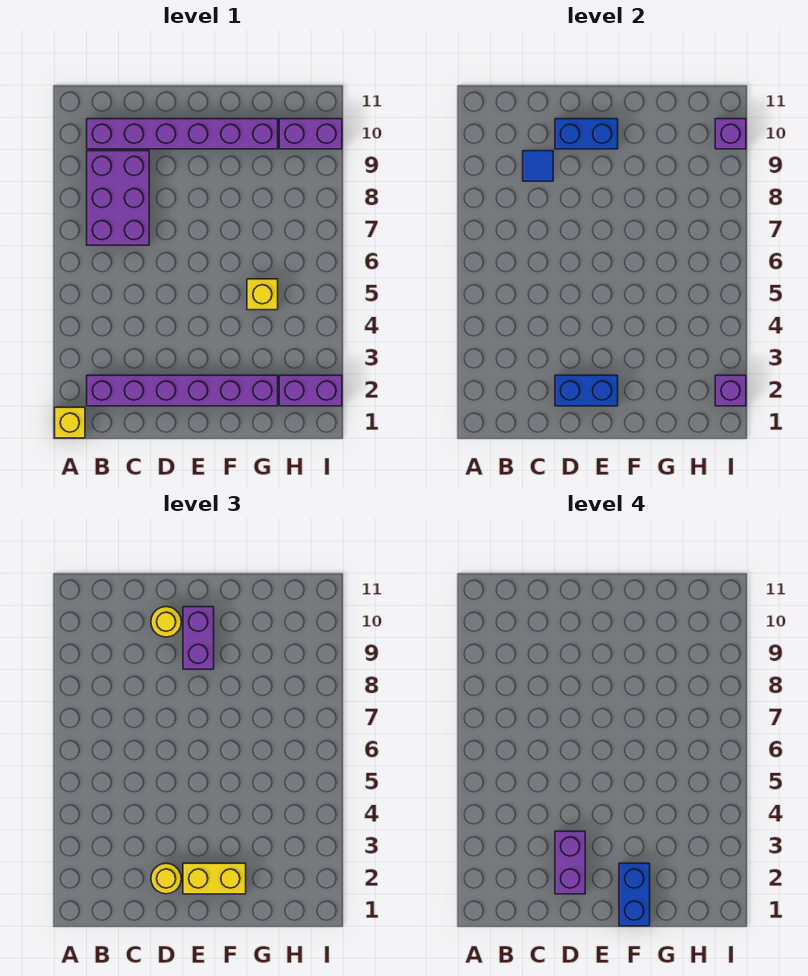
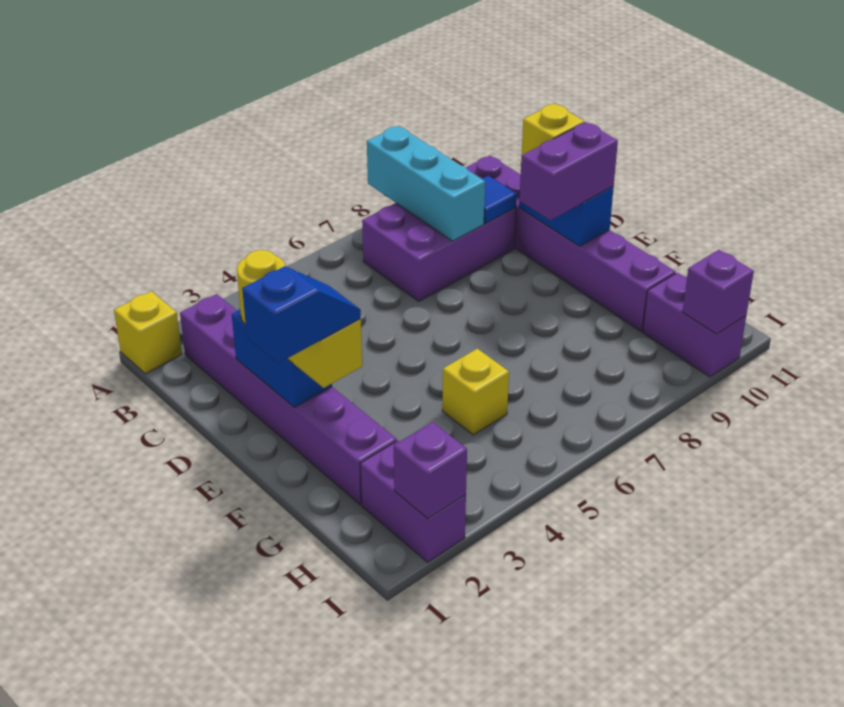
none -> cyan brick A8:C8 level 2
purple brick D2:D3 level 4 -> none
yellow round brick D10 level 3 -> yellow brick D10 level 3
blue brick F1:F2 level 4 -> blue slope F1:F2 level 4 top 1

